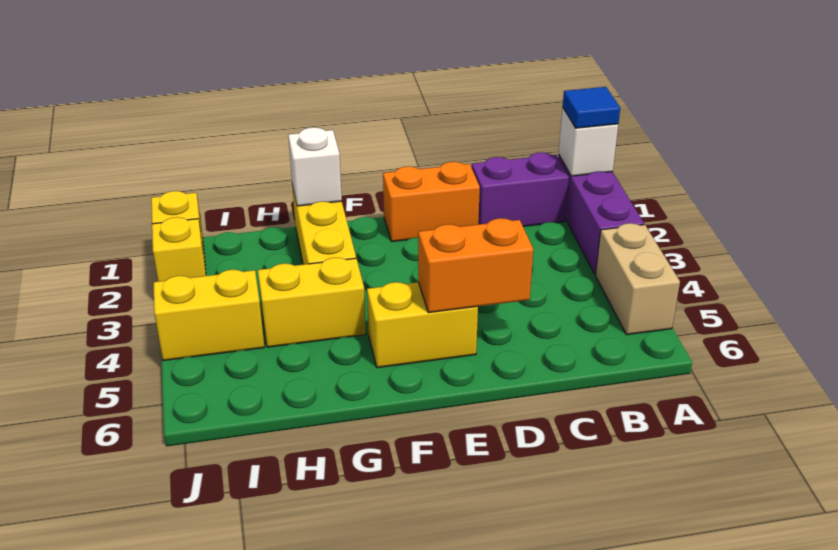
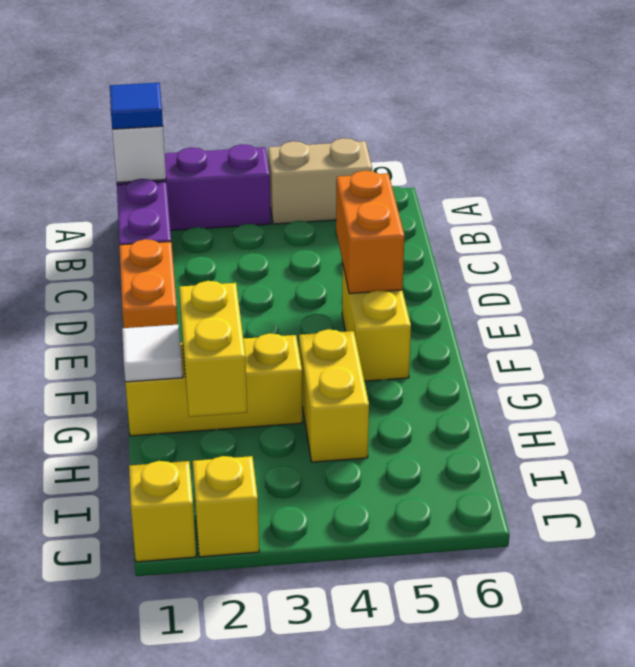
white brick G1 level 2 -> white tile G1 level 2
yellow brick I4:J4 level 1 -> yellow brick G2:H2 level 2

